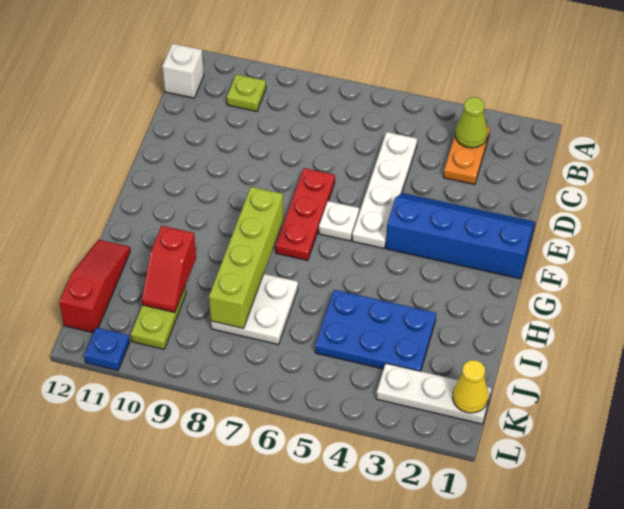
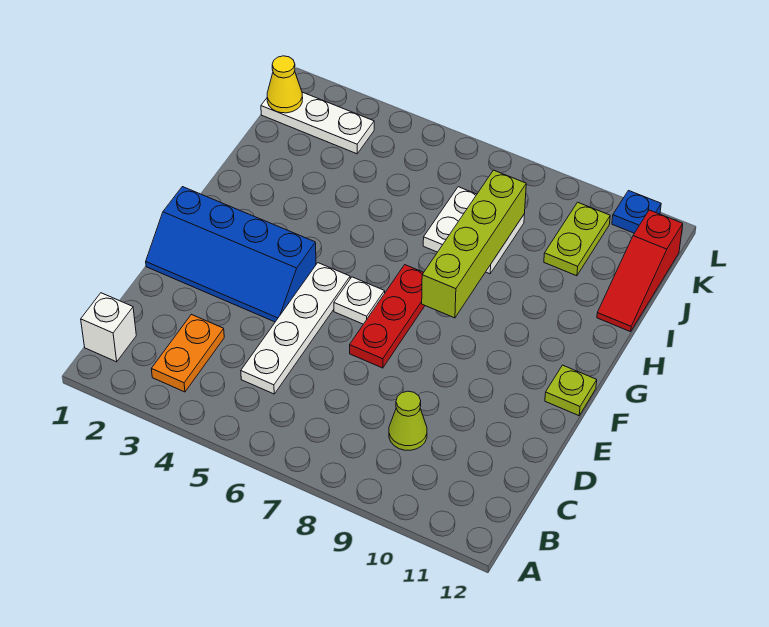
lime cone B3 level 2 -> lime cone C9 level 1
lime plate B10 level 1 -> lime plate F12 level 1
white brick B12 level 1 -> white brick B1 level 1
blue plate I3:J5 level 1 -> none
red slope I10:J10 level 2 top I -> none

